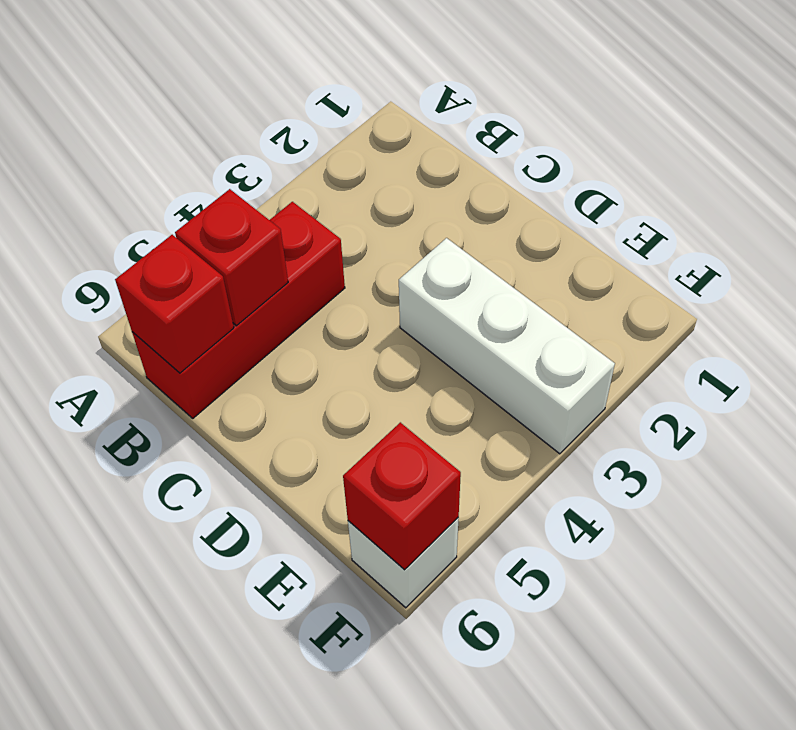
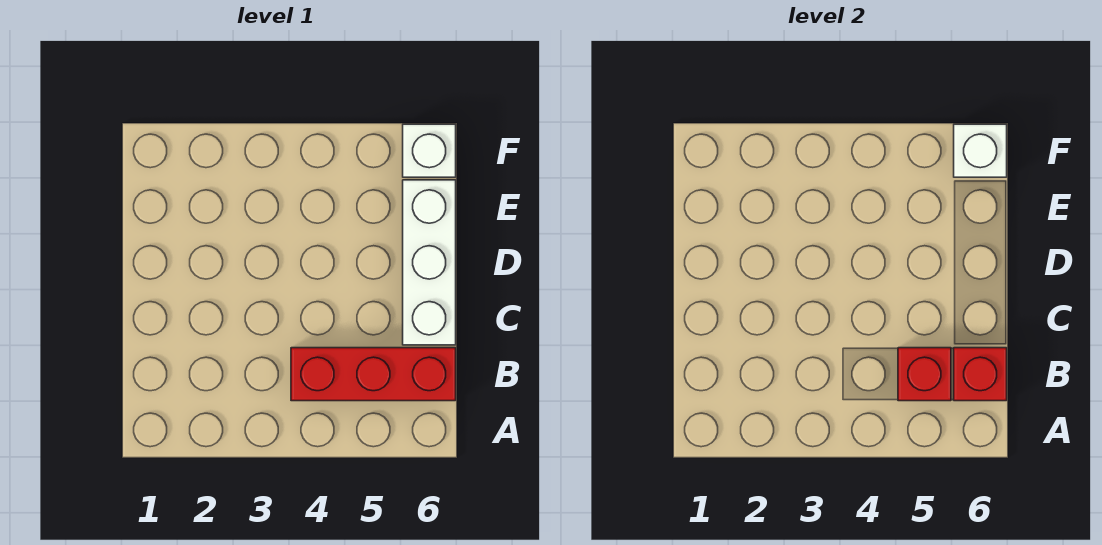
white brick D3:F3 level 1 -> white brick C6:E6 level 1
red brick F6 level 2 -> white brick F6 level 2

